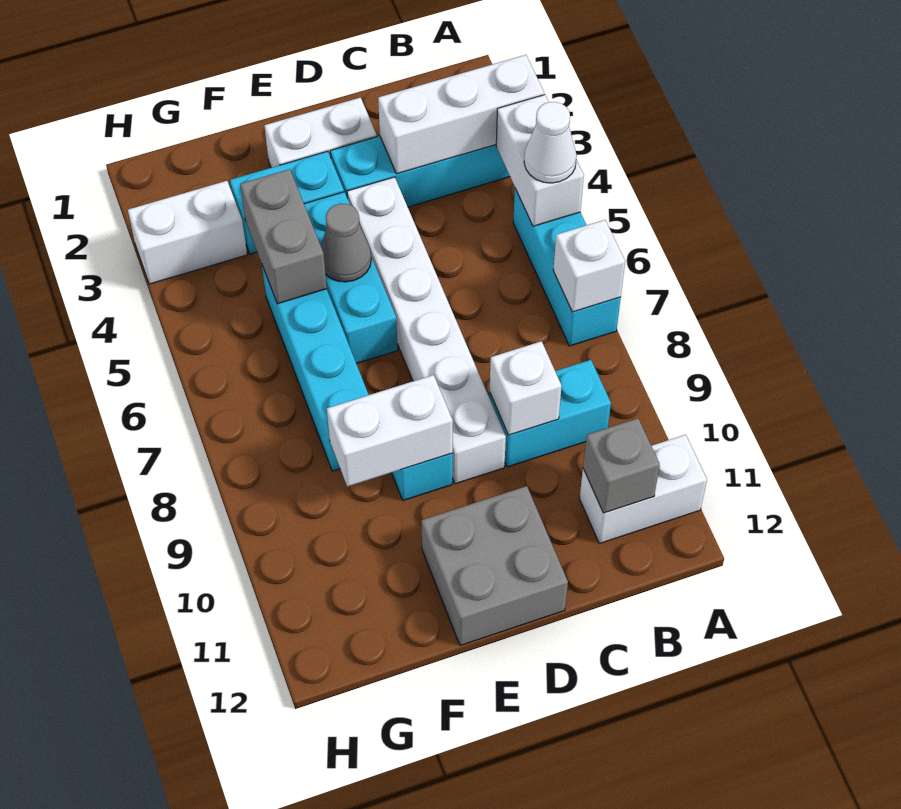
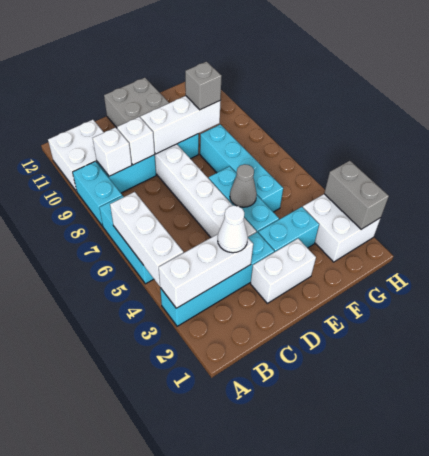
white brick A4:A5 level 2 -> white brick A4:A6 level 2
white cone A5 level 3 -> white cone C3 level 3
white brick A7 level 2 -> white brick B9 level 2
none -> cyan brick A8:A9 level 1
white brick A11:B11 level 1 -> white brick A10:B11 level 1
grey brick B11 level 2 -> grey brick F9 level 3
white brick E9:F9 level 2 -> white brick D9:F9 level 2
grey brick F4:F5 level 2 -> grey brick H2:H3 level 2
white brick G3:H3 level 1 -> white brick G2:H3 level 1

